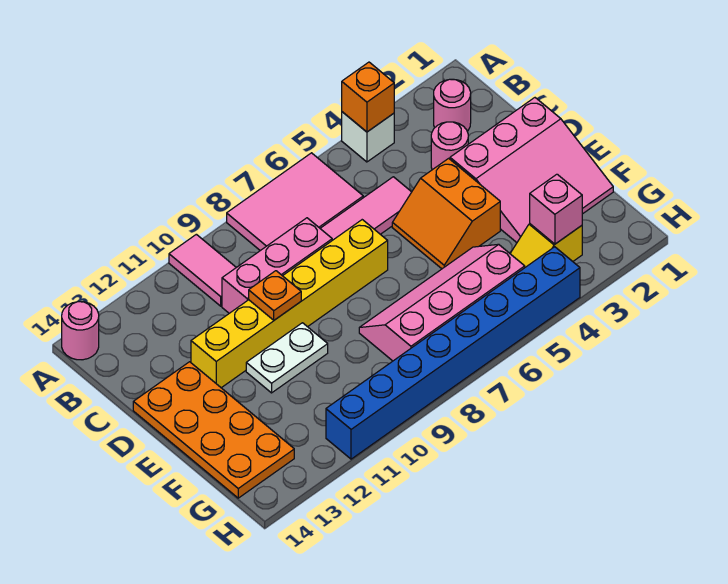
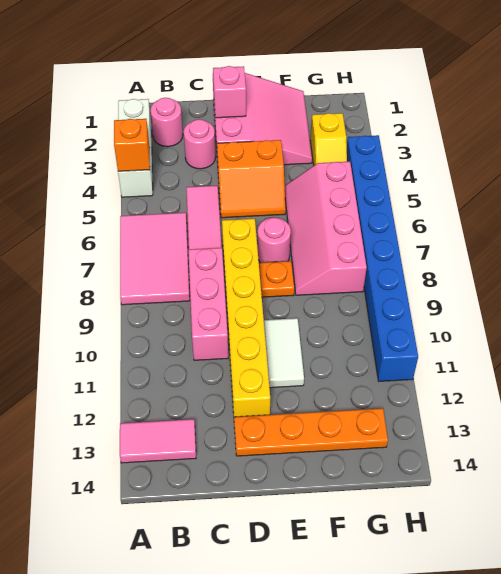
white brick A4 level 1 -> white brick A2:A4 level 1
pink tile A10:B10 level 1 -> pink tile A13:B13 level 1
pink round brick A14 level 1 -> pink round brick E7 level 1
orange plate D10 level 2 -> orange plate E8 level 1
orange plate D13:G14 level 1 -> orange plate D13:G13 level 1
white plate E10:E11 level 1 -> white tile E10:E11 level 1
pink brick G3 level 2 -> pink brick D2 level 2

